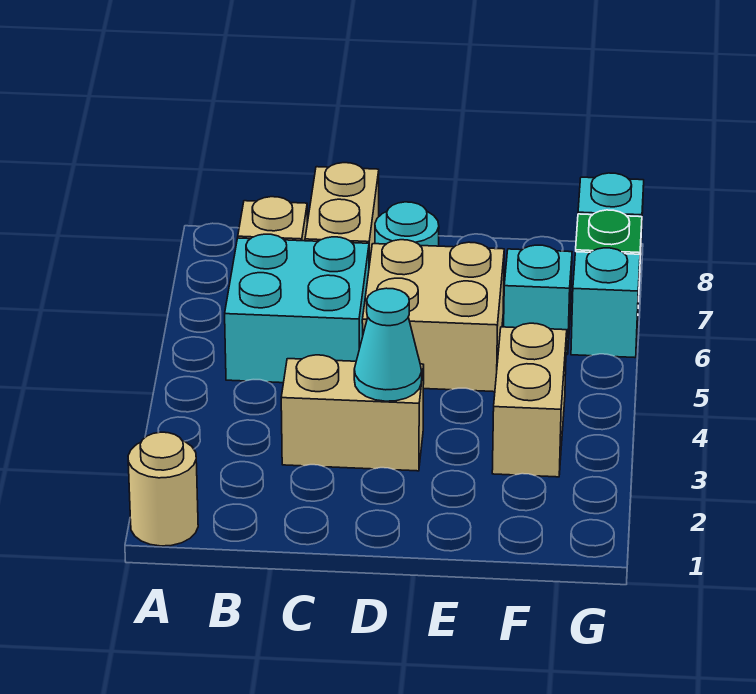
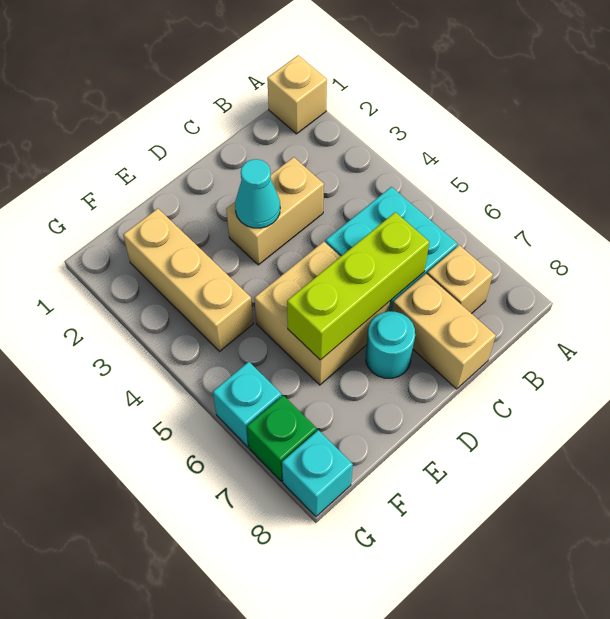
tan round brick A1 level 1 -> tan brick A1 level 1
none -> lime brick C6:E6 level 2
tan brick F3:F4 level 1 -> tan brick F2:F4 level 1
cyan brick F6 level 1 -> none

